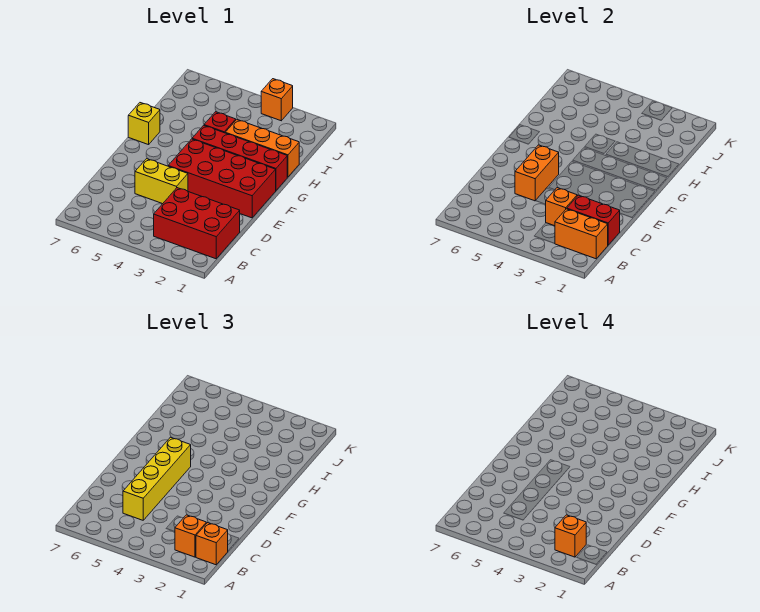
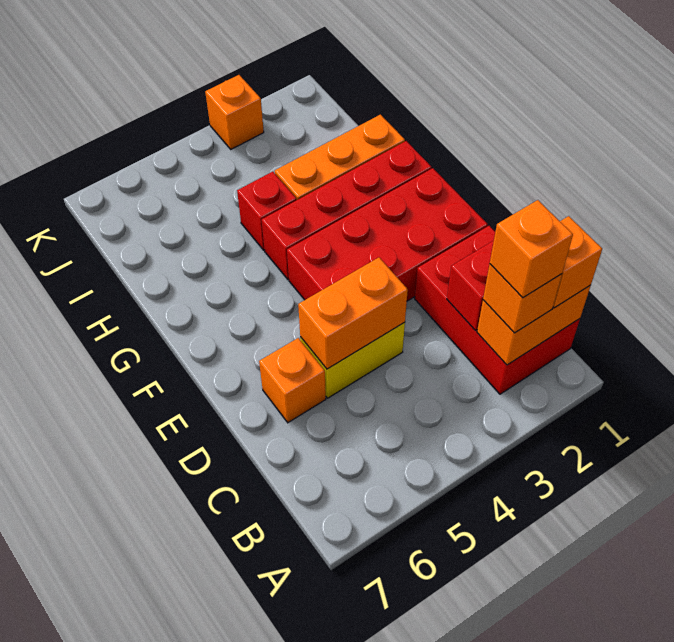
red brick B1:C3 level 1 -> red brick B1:D2 level 1
orange brick C3 level 2 -> orange brick D6 level 1
yellow brick C5:F5 level 3 -> none
orange brick D5:E5 level 2 -> orange brick D4:D5 level 2
yellow brick G7 level 1 -> none

